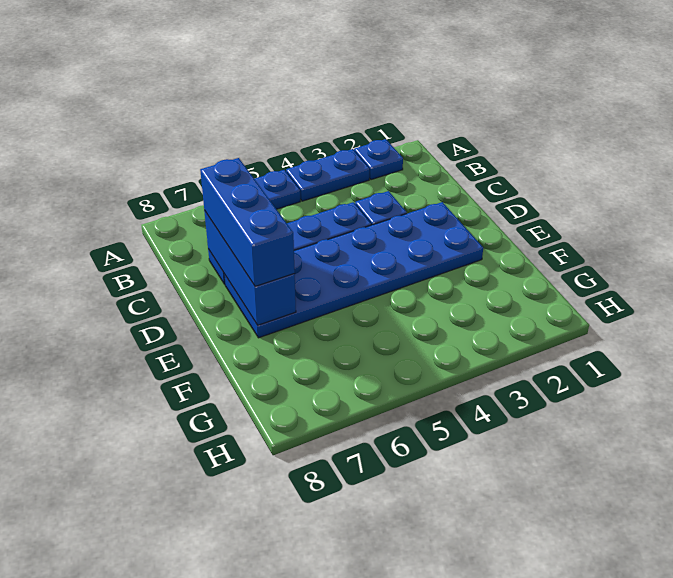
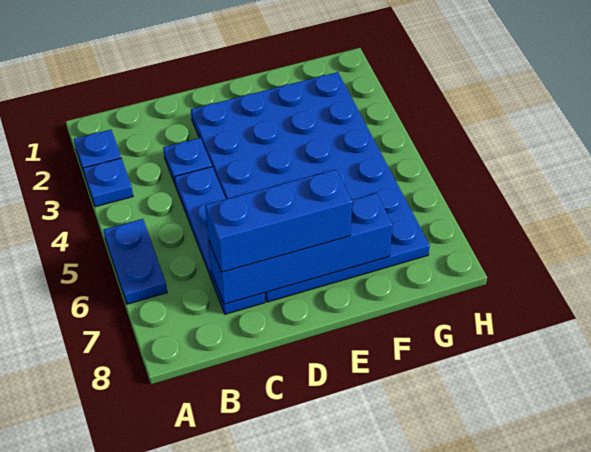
blue plate A3:A4 level 1 -> blue plate A3 level 1
blue brick C7:E7 level 2 -> blue brick C7:F7 level 2
blue plate D2:E7 level 1 -> blue plate D2:G7 level 1

